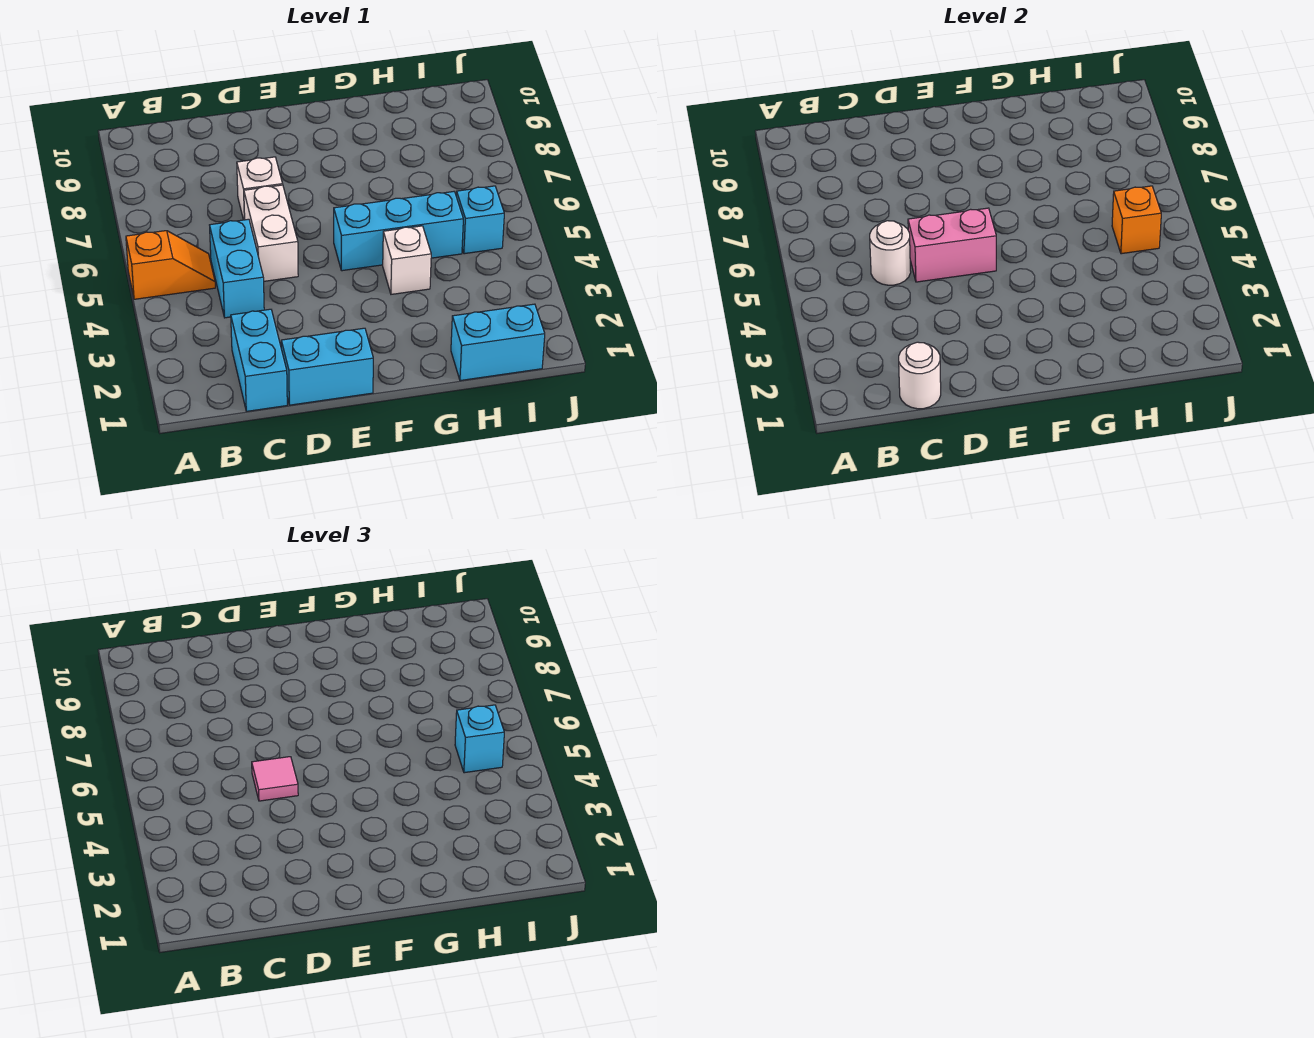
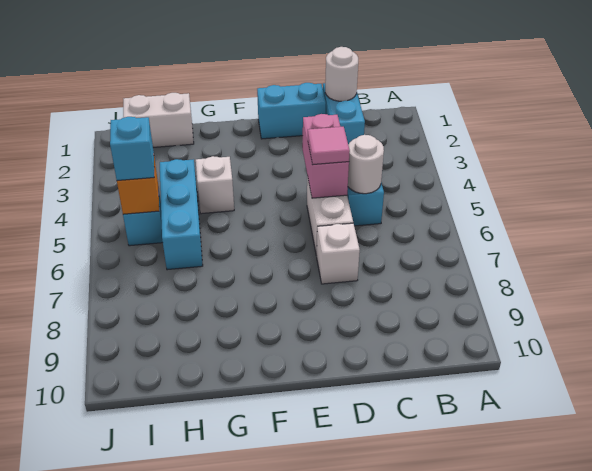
orange slope A5:B5 level 1 top A -> none
pink brick D5:E5 level 2 -> pink brick D4:D5 level 2
cyan brick F5:H5 level 1 -> cyan brick H4:H6 level 1
cyan brick H1:I1 level 1 -> white brick H1:I1 level 1

